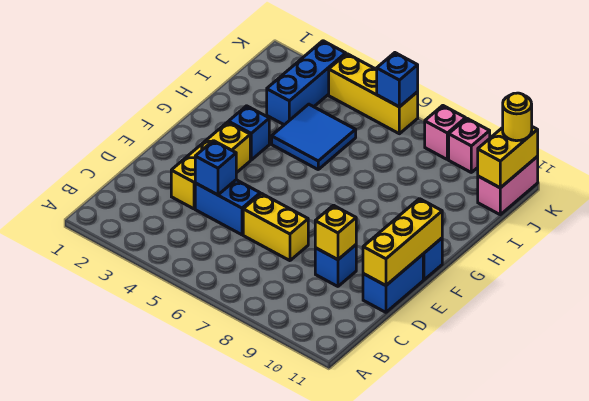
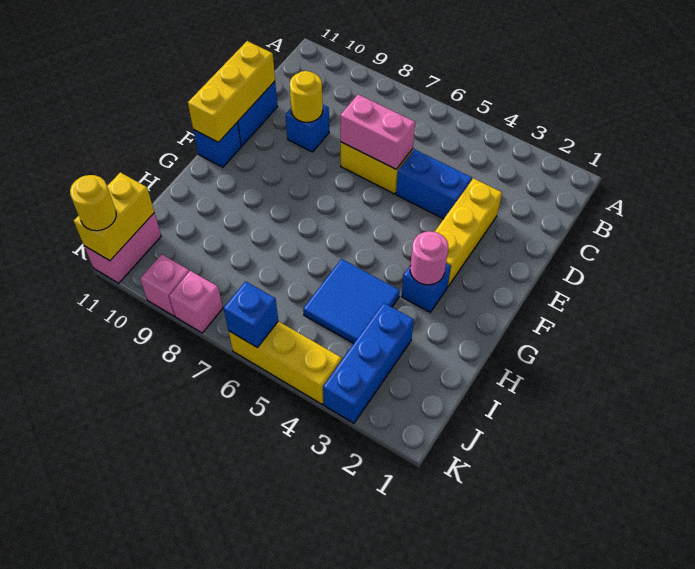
blue brick D4 level 2 -> none
none -> pink brick D6:D7 level 2
yellow brick D9 level 2 -> yellow round brick D9 level 2
none -> pink round brick G3 level 2

